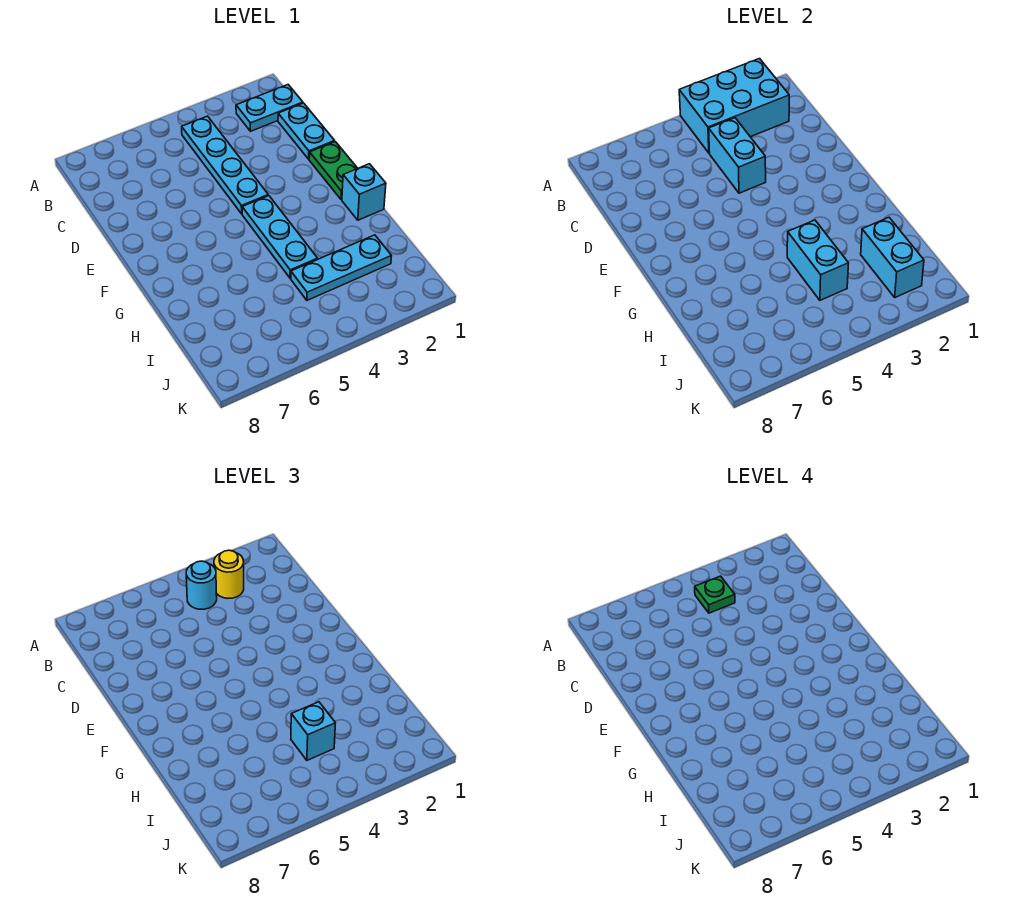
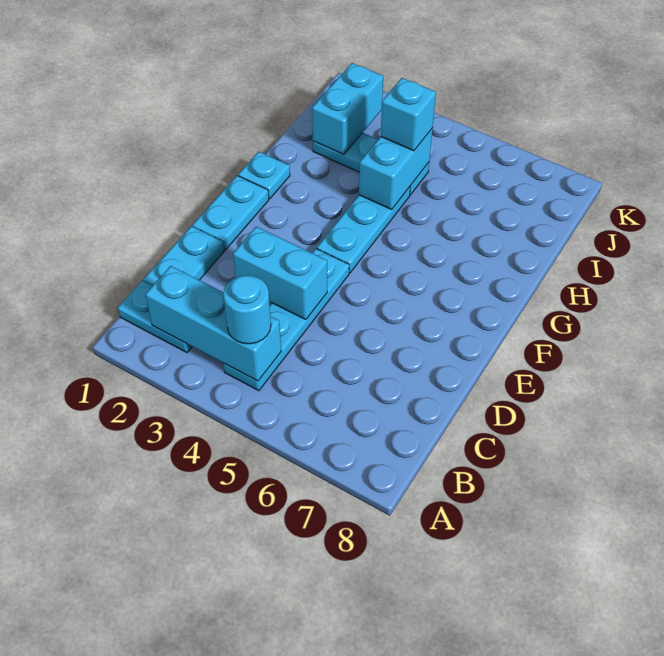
cyan brick A2:B4 level 2 -> cyan brick B2:B4 level 2
yellow round brick B3 level 3 -> none
green plate B4 level 4 -> none
cyan brick C4:D4 level 2 -> cyan brick D3:D4 level 2
green plate E1:F1 level 1 -> cyan plate E1:F1 level 1
cyan brick G1 level 1 -> cyan plate G1 level 1

